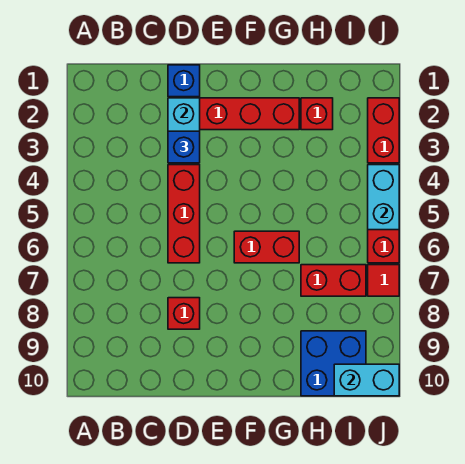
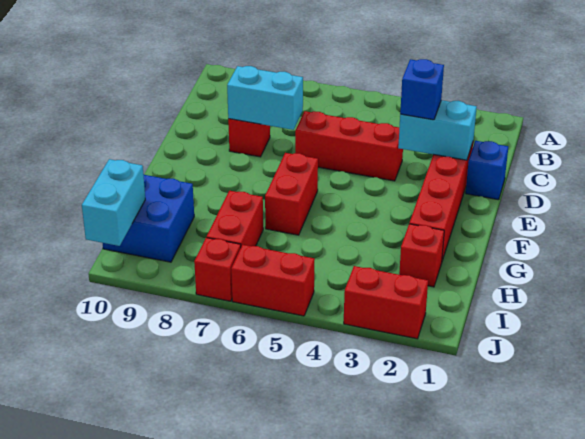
cyan brick J4:J5 level 2 -> cyan brick D7:D8 level 2
red tile J7 level 1 -> red brick J7 level 1

